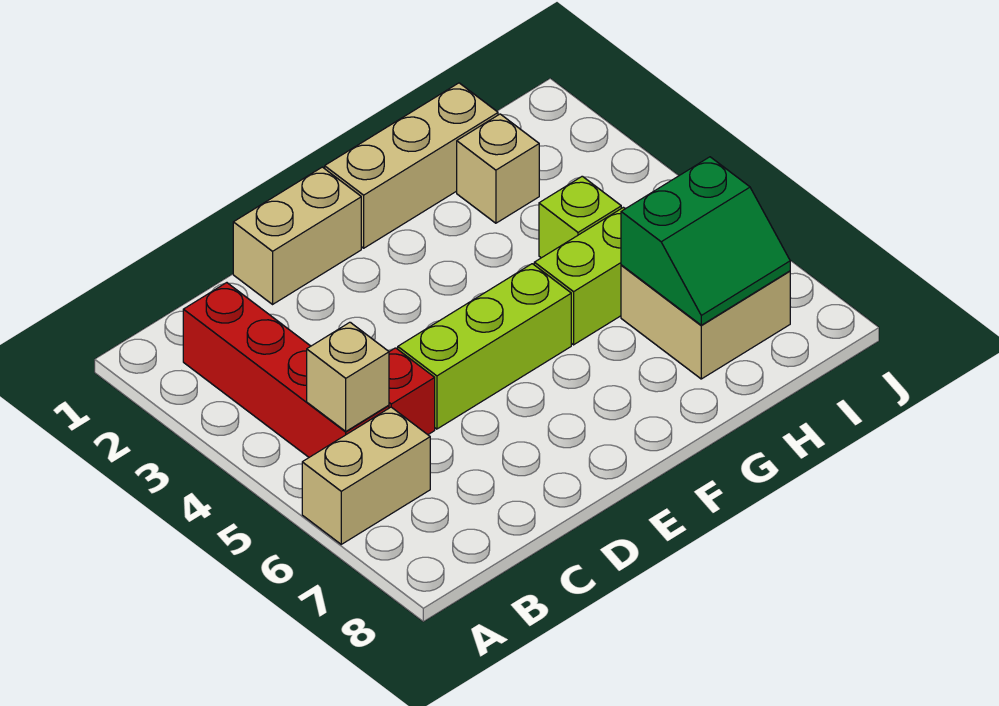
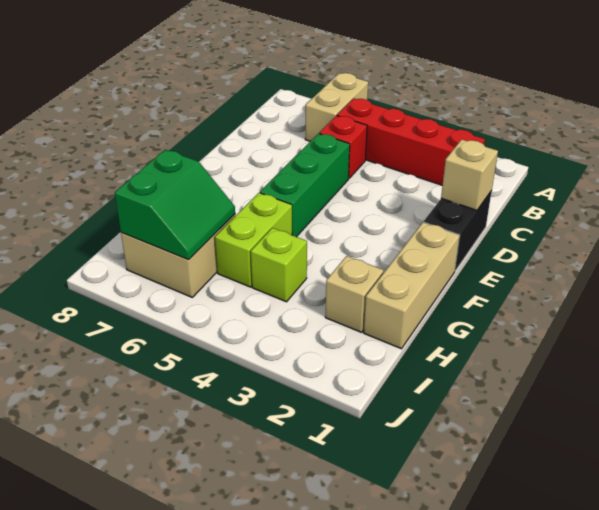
tan brick B5 level 2 -> tan brick D1 level 2
tan brick D1:E1 level 1 -> black brick D1:E1 level 1
lime brick D5:F5 level 1 -> green brick D5:F5 level 1
green slope H6:I7 level 2 top 6 -> green slope H6:I7 level 2 top 7

